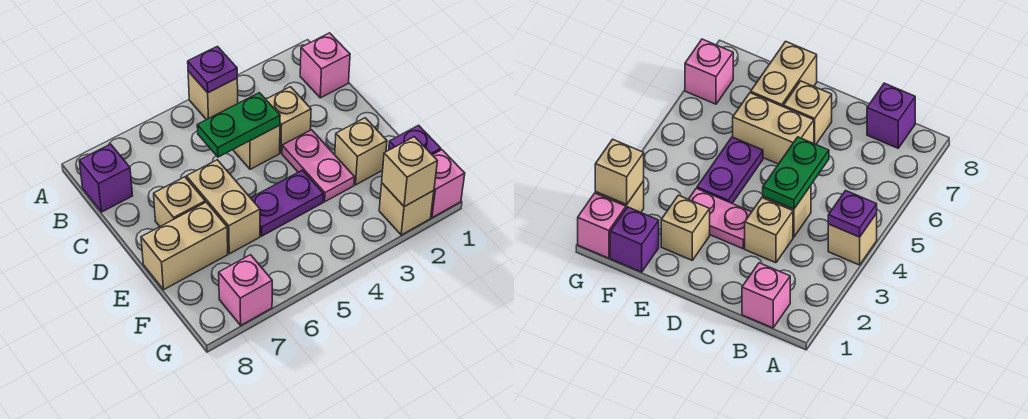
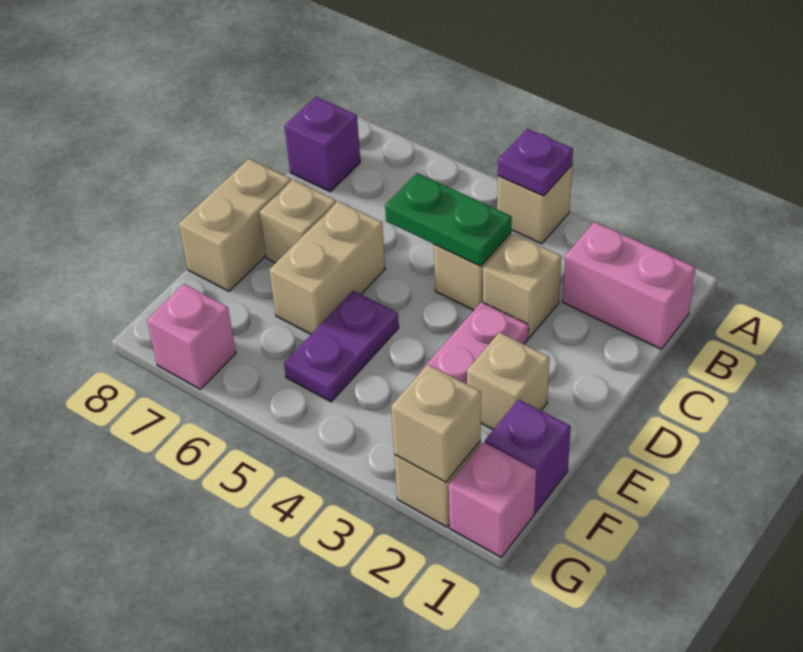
pink brick B1 level 1 -> pink brick B1:B2 level 1
purple plate E4:E5 level 1 -> purple plate E5:F5 level 1
tan brick E7:E8 level 1 -> tan brick D8:E8 level 1

